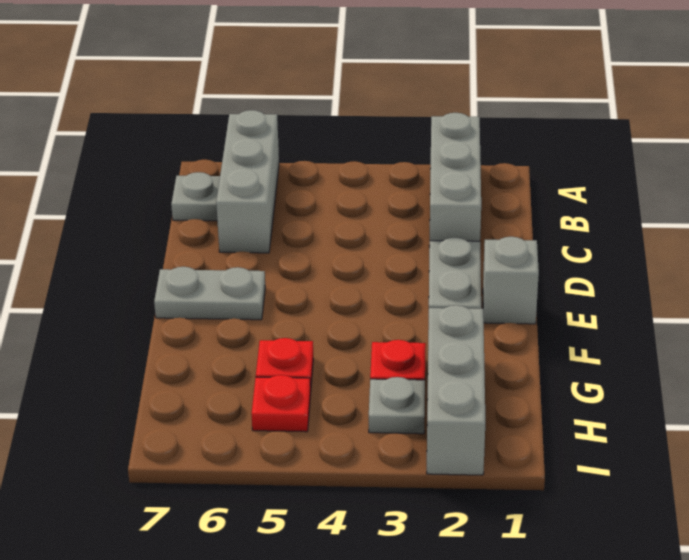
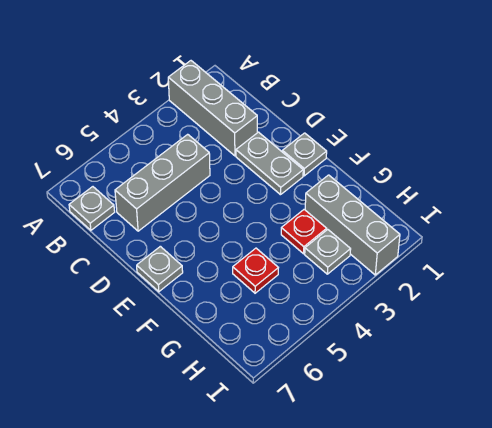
grey brick A6:C6 level 1 -> grey brick C4:C6 level 1
grey brick E1 level 1 -> grey plate E1 level 1
grey plate E6:E7 level 1 -> grey plate E7 level 1
red plate H5 level 1 -> none

